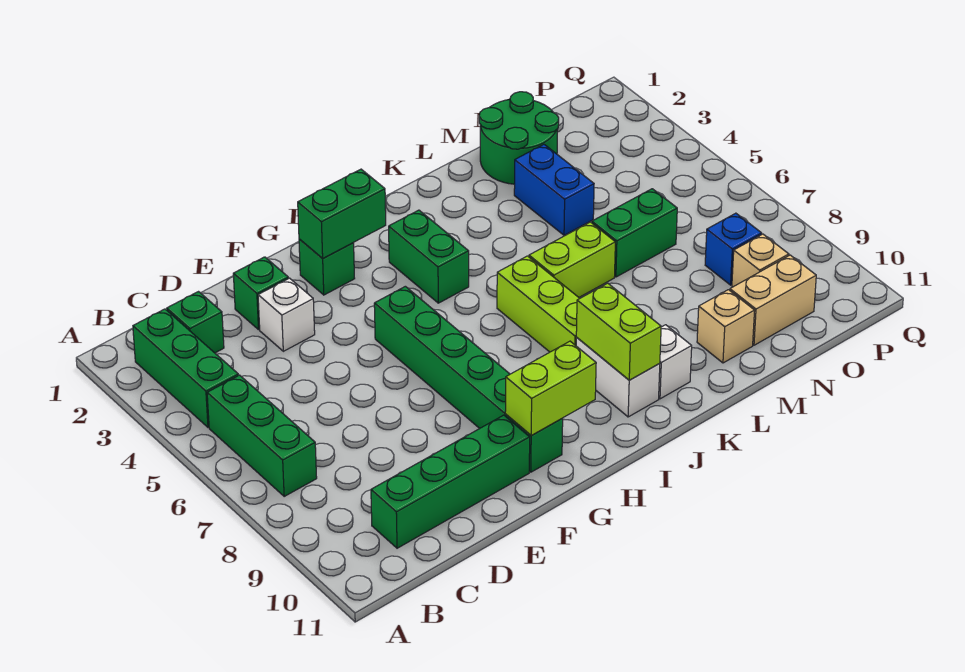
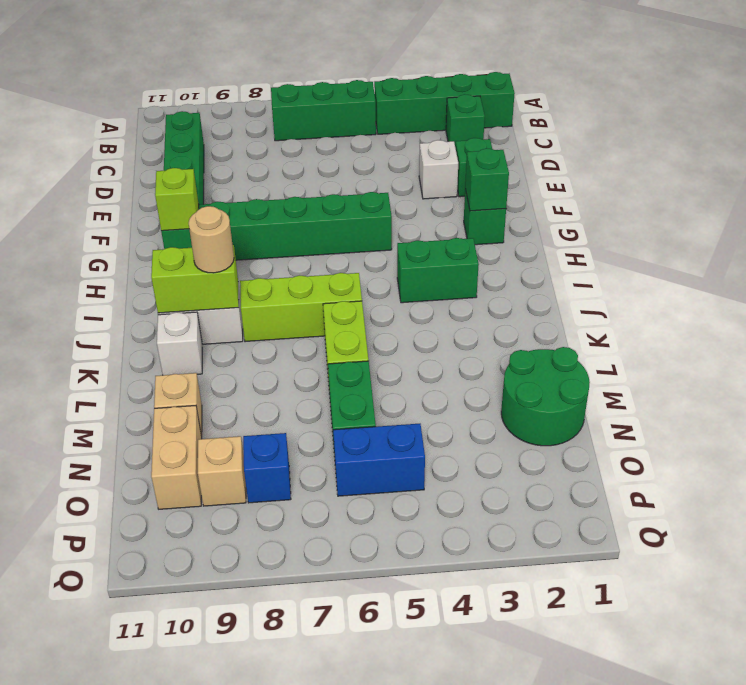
green brick B2:B4 level 1 -> green brick B1:B4 level 1
green brick G2:H2 level 2 -> green brick G2 level 2
lime brick G10:H10 level 2 -> lime brick G10 level 2
none -> tan round brick J9 level 3
blue brick M3:M4 level 1 -> blue brick O5:O6 level 1

